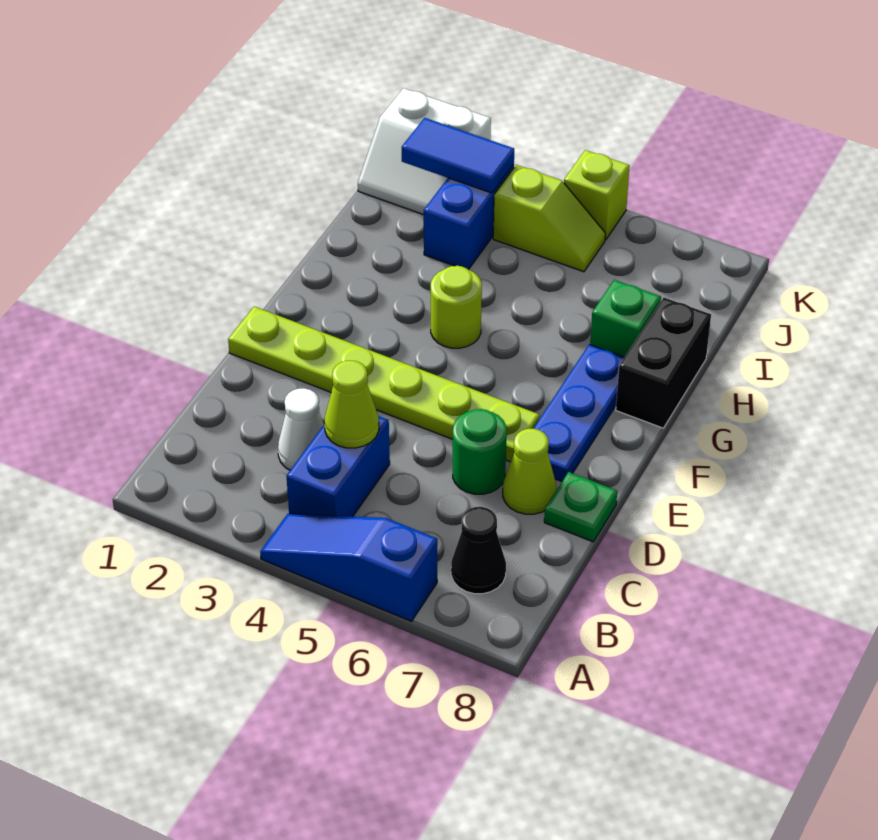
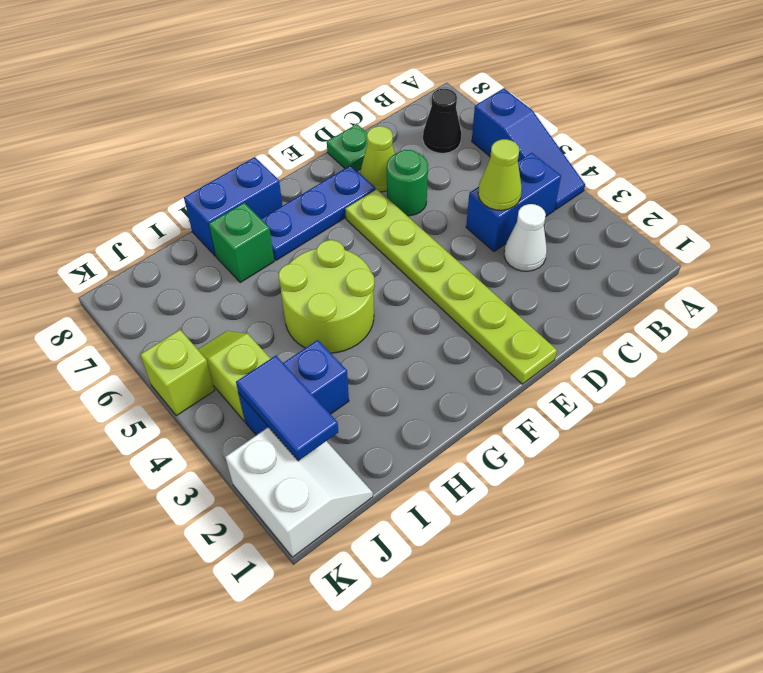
lime round brick G4 level 1 -> lime round brick G4:H5 level 1
black brick G8:H8 level 1 -> blue brick G8:H8 level 1

